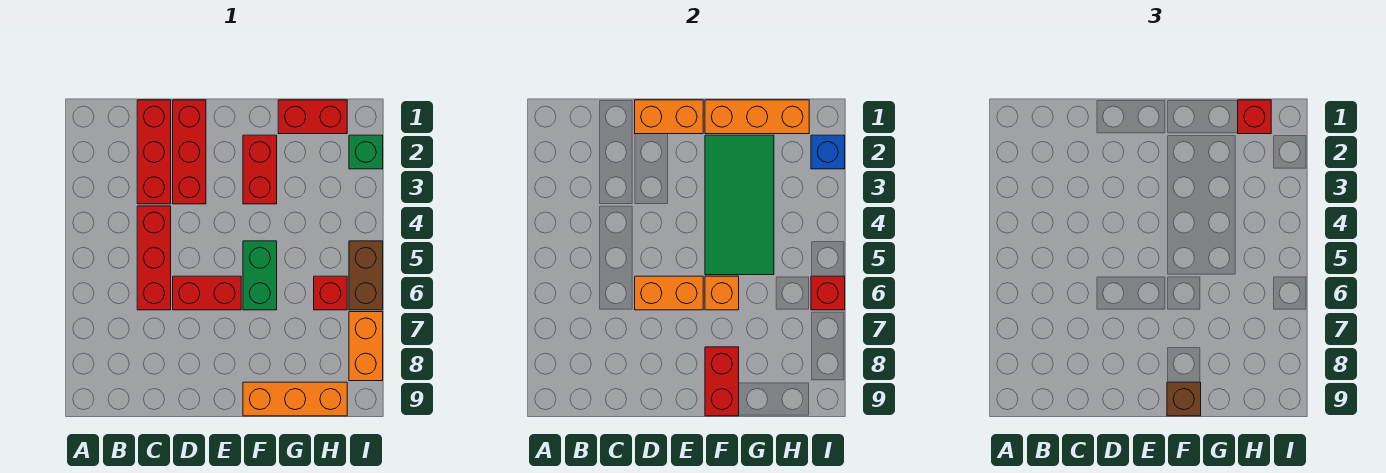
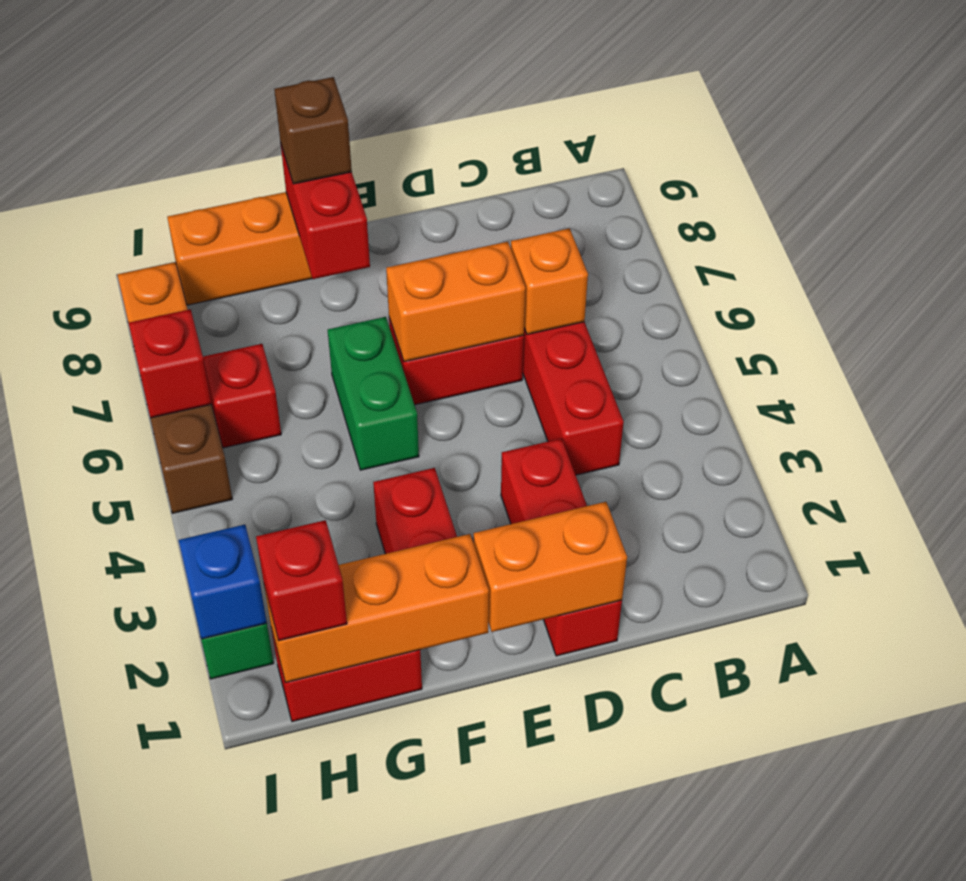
red brick C1:C3 level 1 -> none
green tile F2:G5 level 2 -> none
orange brick F6 level 2 -> orange brick C6 level 2

